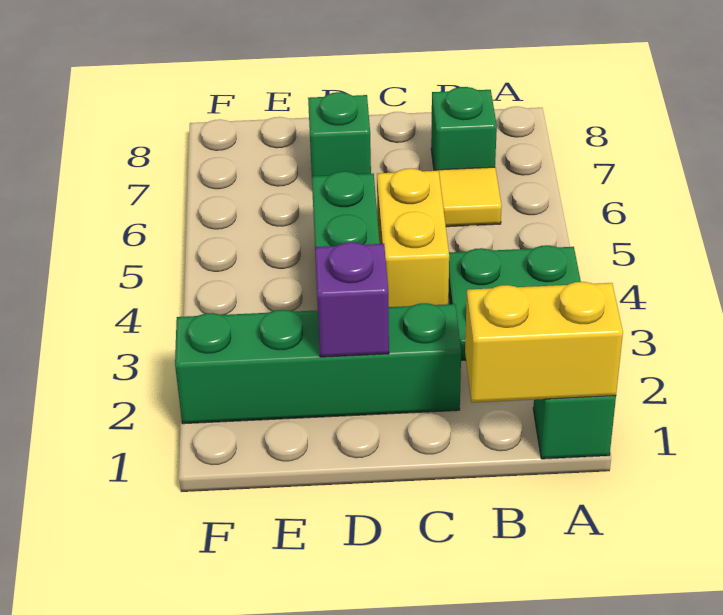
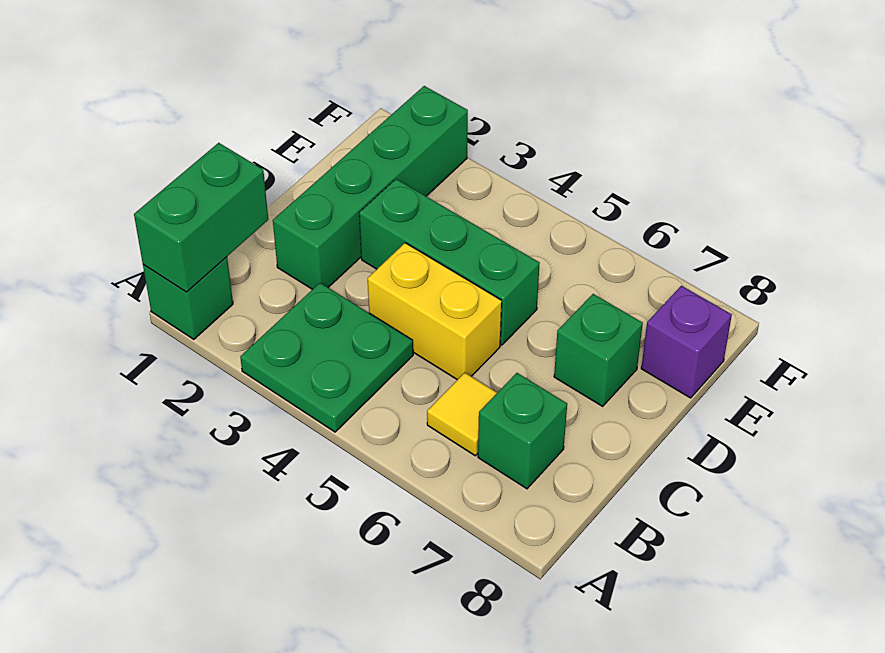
yellow brick A1:B1 level 2 -> green brick A1:B1 level 2
purple brick D2 level 2 -> purple brick E8 level 1

